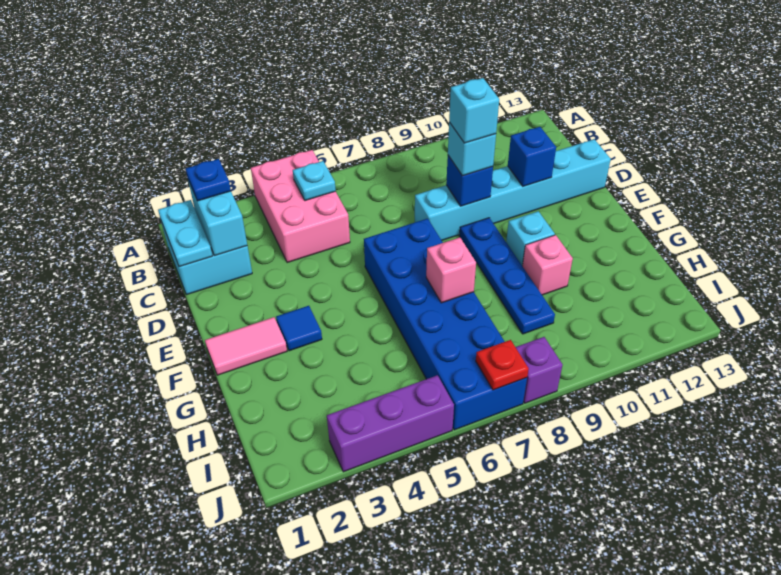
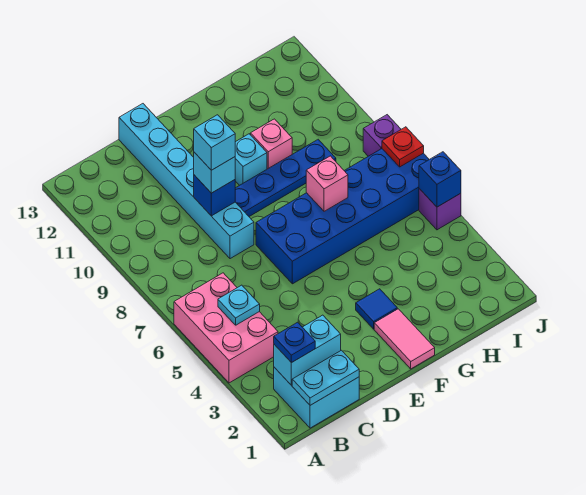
pink brick A4:C5 level 1 -> pink brick A4:B6 level 1
blue brick D11 level 2 -> blue brick J5 level 2
purple brick J3:J5 level 1 -> purple brick J5 level 1

